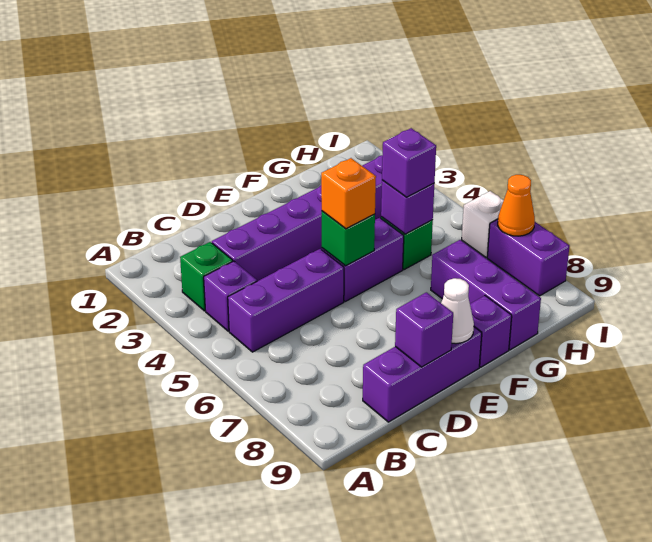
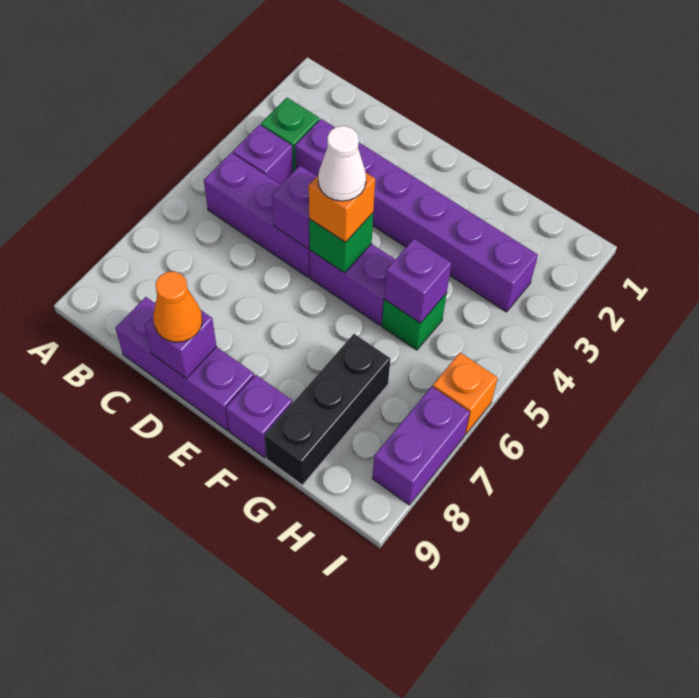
white cone E9 level 2 -> white cone E5 level 4
purple brick G5 level 3 -> purple brick D5 level 2
purple brick G7:G9 level 1 -> black brick G7:G9 level 1
white brick I6 level 1 -> orange brick I6 level 1
orange cone I7 level 2 -> orange cone D9 level 3

